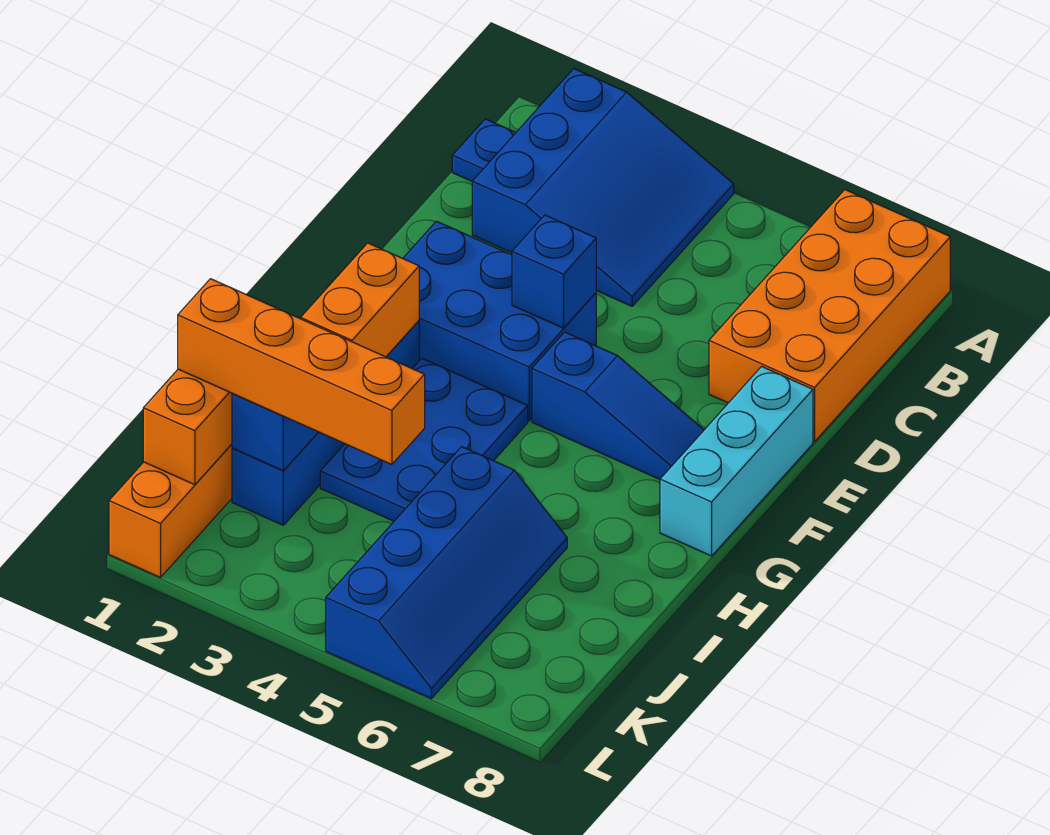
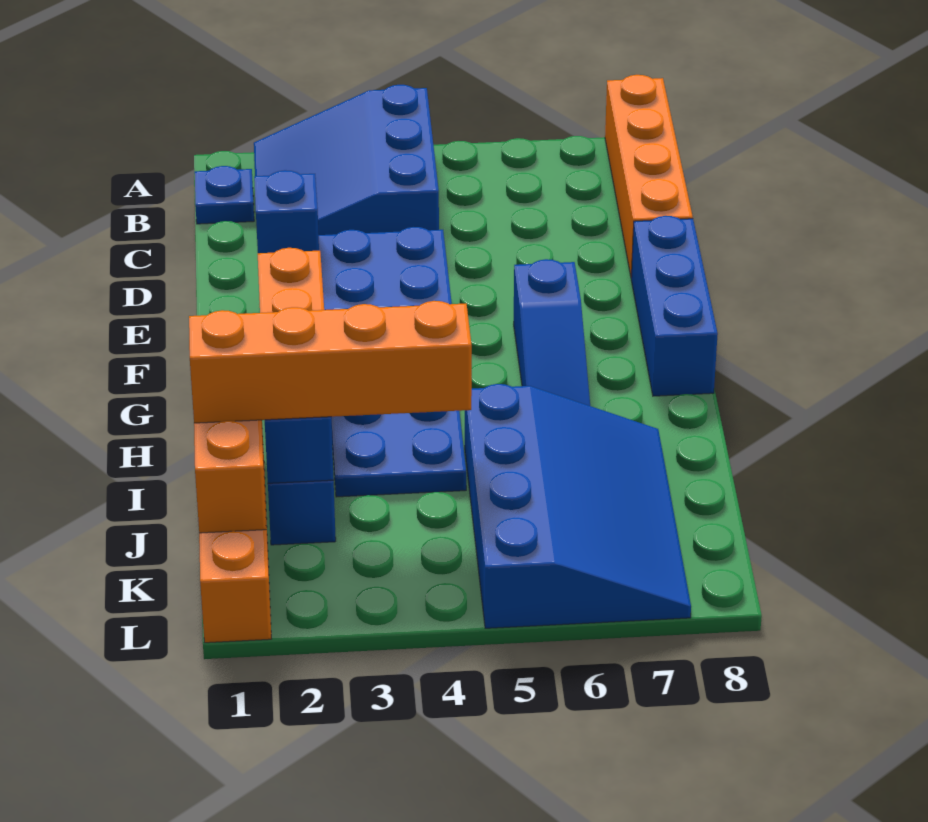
blue slope A2:C4 level 1 top 2 -> blue slope A2:C4 level 1 top 4
orange brick A7:D8 level 1 -> orange brick A8:D8 level 1
blue brick E4 level 2 -> blue brick E2 level 2
cyan brick E8:G8 level 1 -> blue brick E8:G8 level 1
blue slope F5:F7 level 1 top 5 -> blue slope F6:H6 level 1 top F
blue slope I5:L6 level 1 top 5 -> blue slope I5:L7 level 1 top 5

